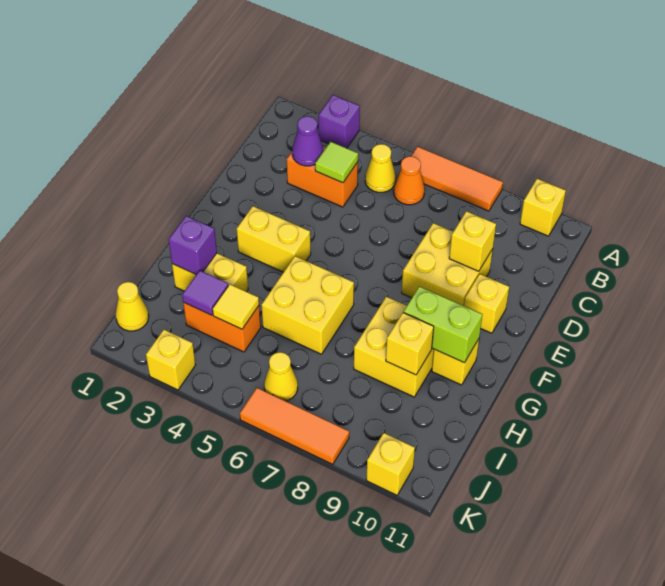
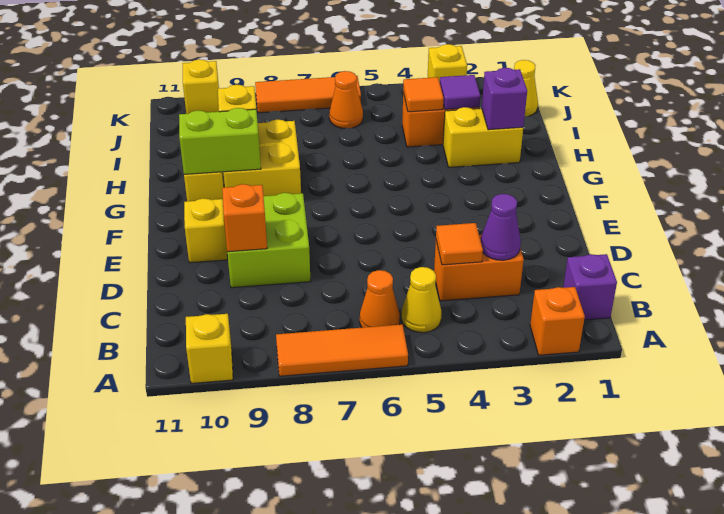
none -> orange brick A2 level 1
purple brick A3 level 1 -> purple brick B1 level 1
lime tile C4 level 2 -> orange tile C4 level 2
yellow brick D8:E9 level 1 -> lime brick D8:E9 level 1
yellow brick D9 level 2 -> orange brick D9 level 2
yellow brick F3:F4 level 1 -> none
yellow brick G5:H6 level 1 -> none
yellow tile I4 level 2 -> orange tile I4 level 2
yellow cone J6 level 1 -> orange cone J6 level 1

